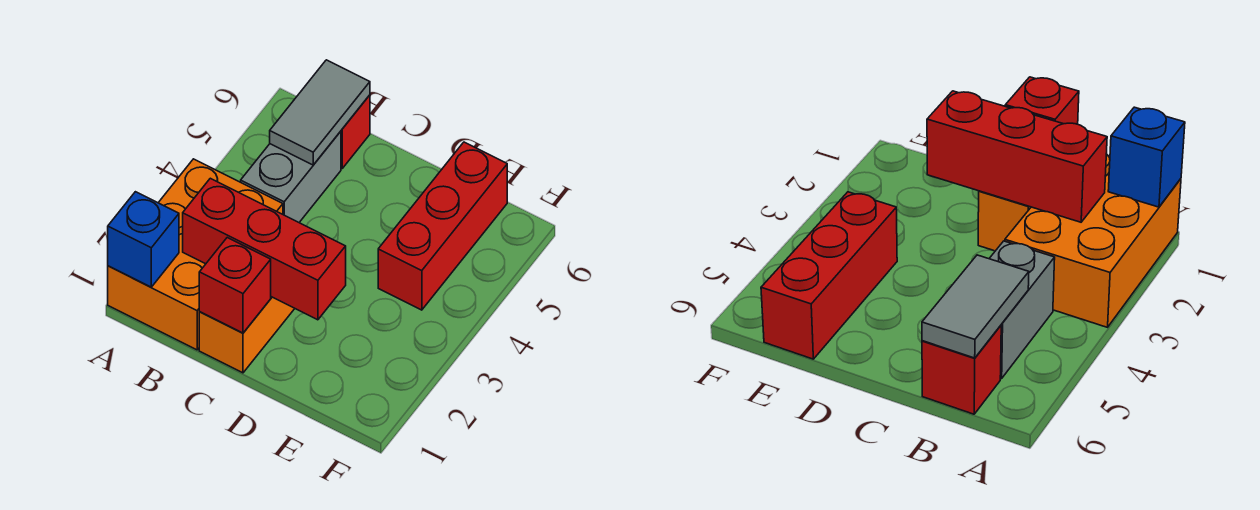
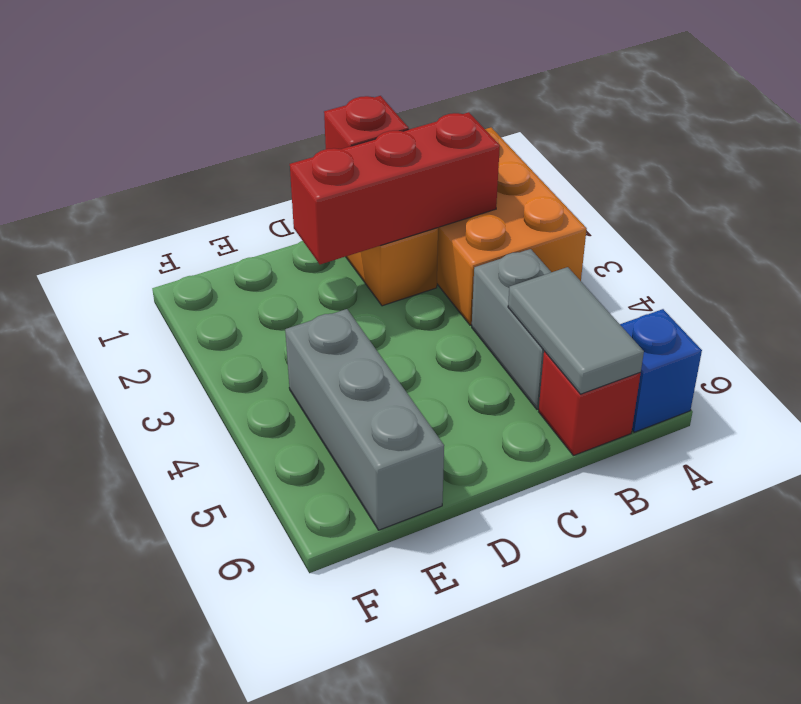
blue brick A1 level 2 -> blue brick A6 level 1
red brick E4:E6 level 1 -> grey brick E4:E6 level 1

